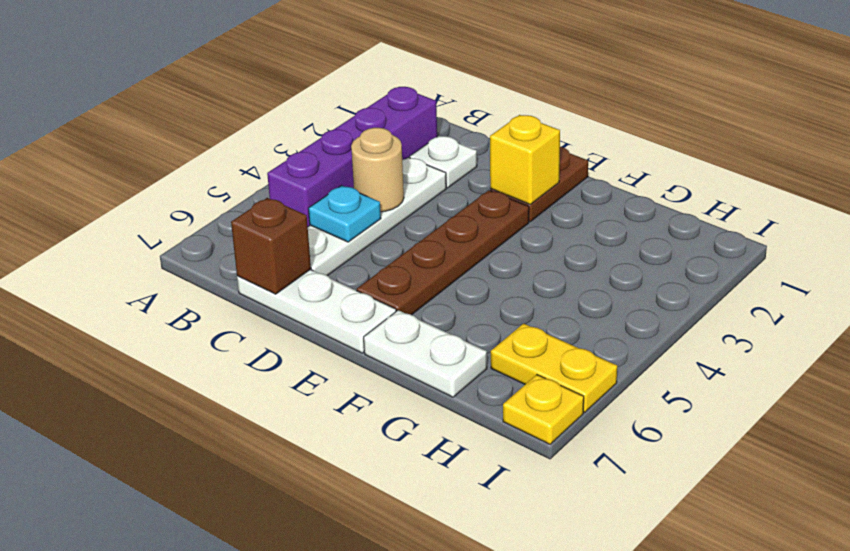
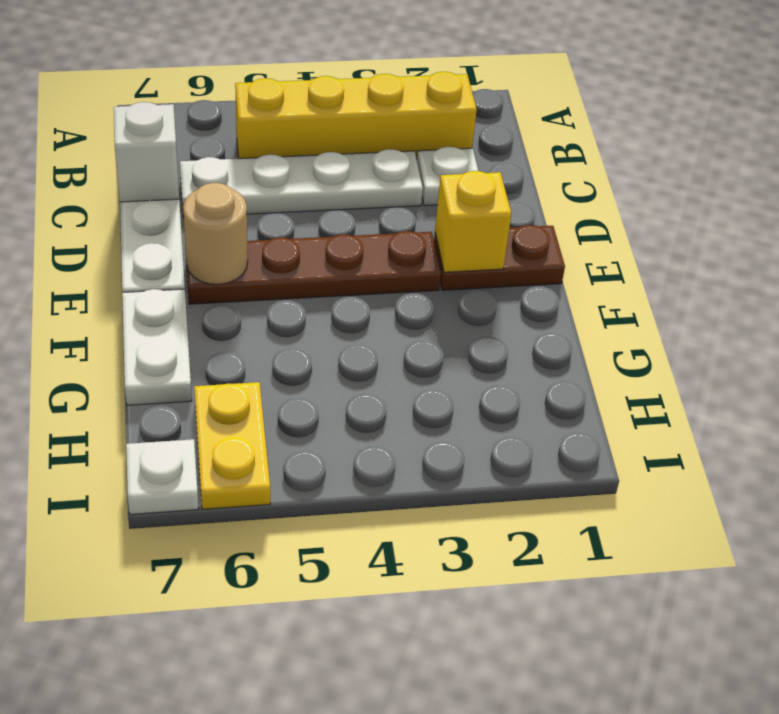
purple brick B2:B5 level 1 -> yellow brick B2:B5 level 1
tan round brick C4 level 2 -> tan round brick E6 level 2
cyan plate C5 level 2 -> none
brown brick C7 level 2 -> white brick C7 level 2
yellow plate I7 level 1 -> white plate I7 level 1

